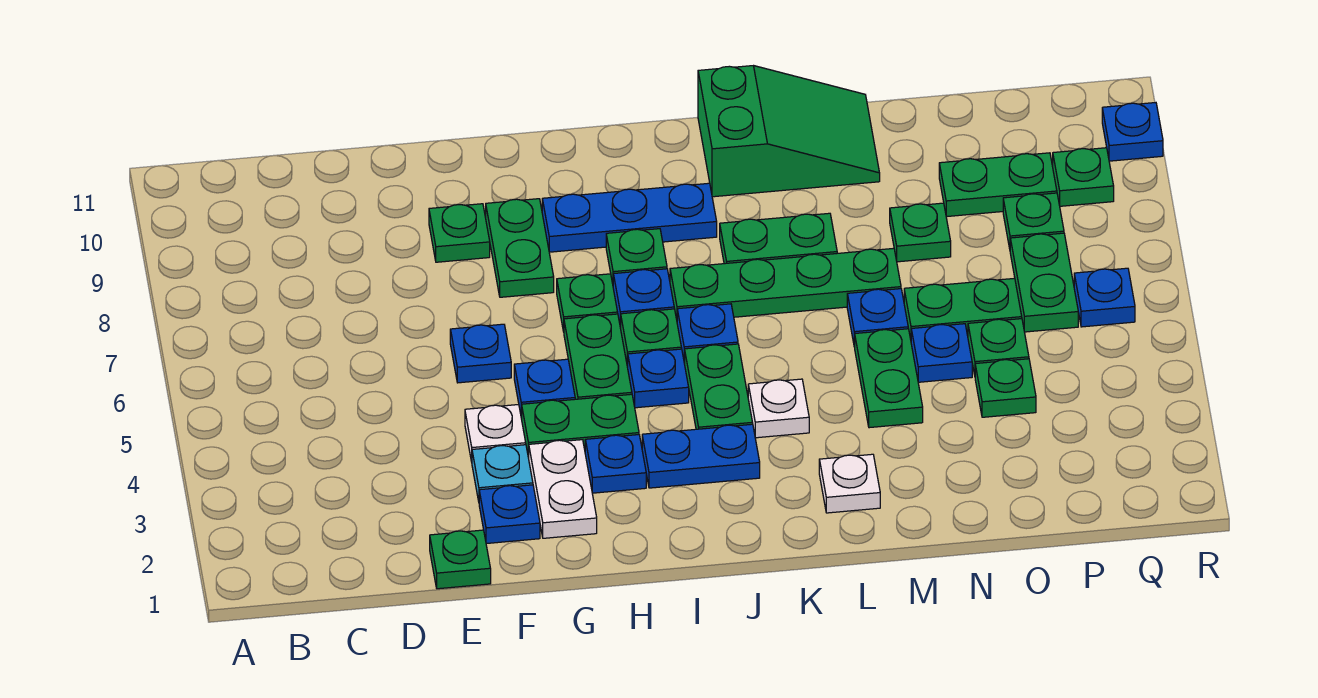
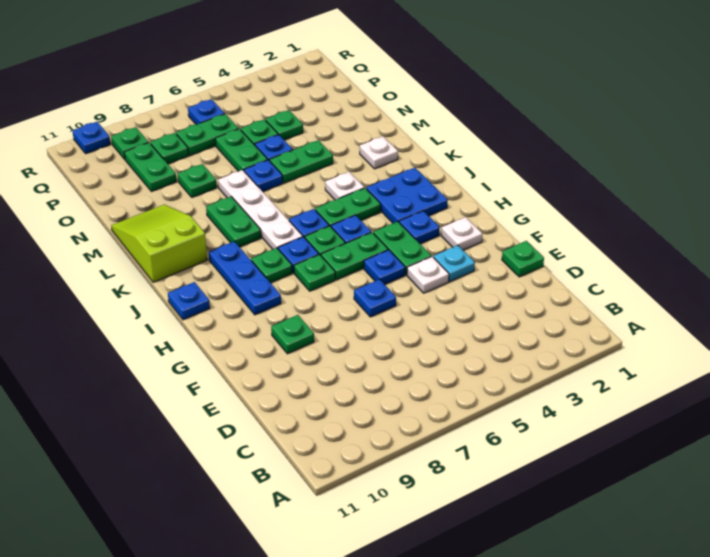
blue plate F2 level 1 -> blue plate I11 level 1
white plate G2:G3 level 1 -> white plate G2 level 1
green plate G8:G9 level 1 -> none
blue plate I3:J3 level 1 -> blue plate I2:J3 level 1
green plate J7:M7 level 1 -> white plate J7:M7 level 1
green slope K10:M11 level 1 top K -> lime slope K10:M11 level 1 top K

